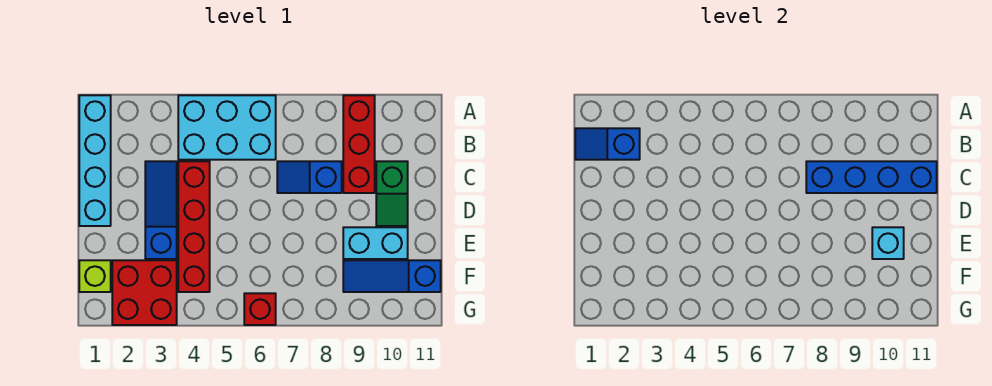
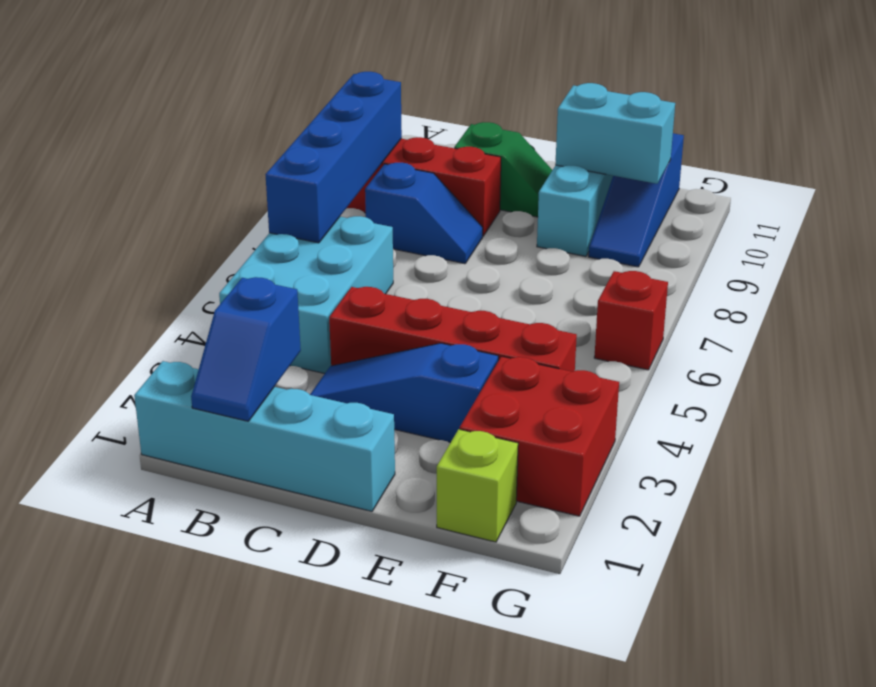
blue slope C7:C8 level 1 top 8 -> blue slope B8:C8 level 1 top B
blue brick C8:C11 level 2 -> blue brick A6:A9 level 2
cyan brick E10 level 2 -> cyan brick E10:F10 level 2

